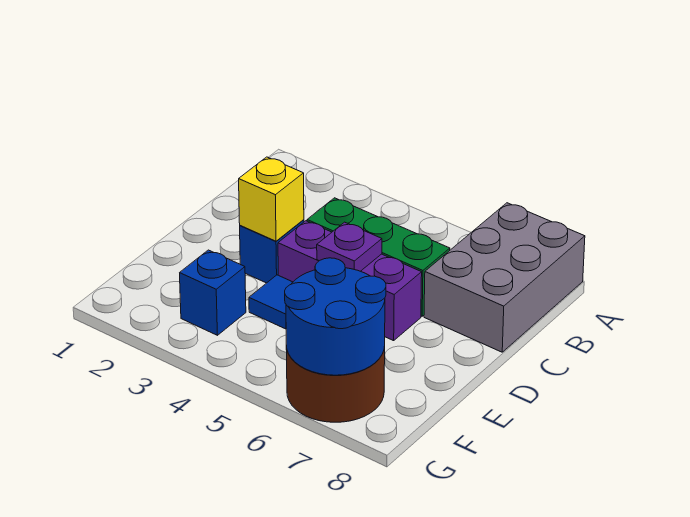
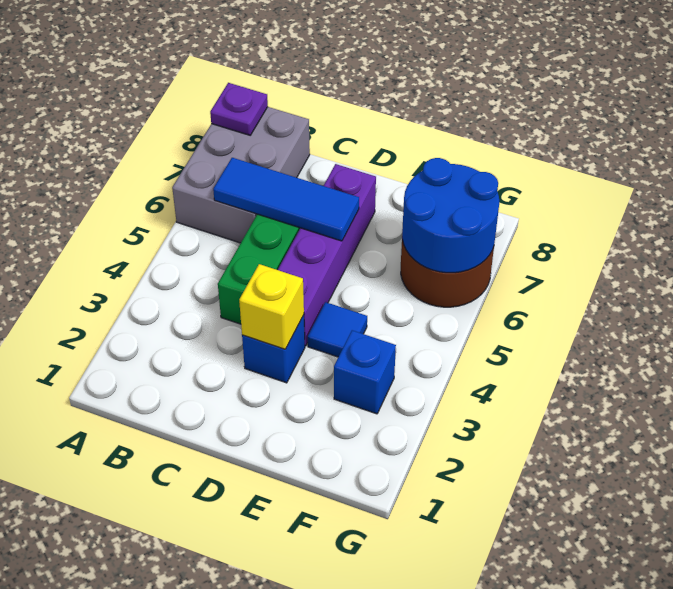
grey brick A7:C8 level 1 -> grey brick A6:B8 level 1
none -> blue tile B6:D6 level 2
purple brick D4:D6 level 1 -> purple brick D4:D7 level 1
purple plate D5 level 2 -> purple plate A8 level 2

